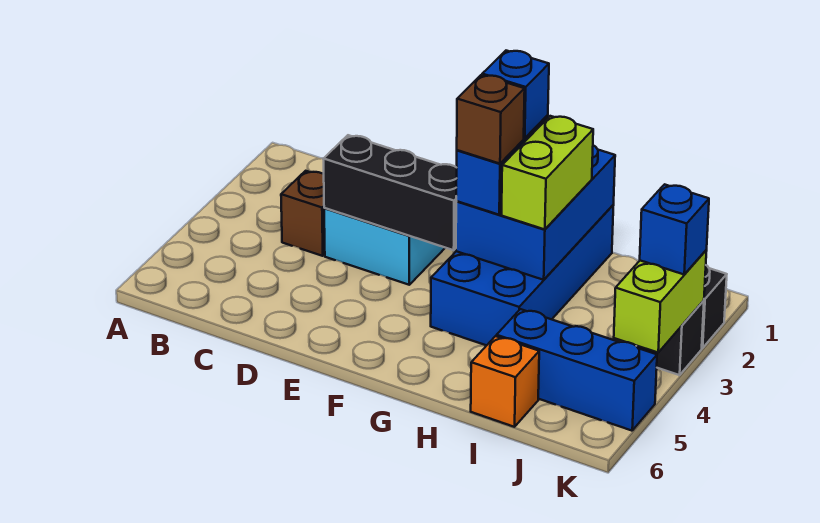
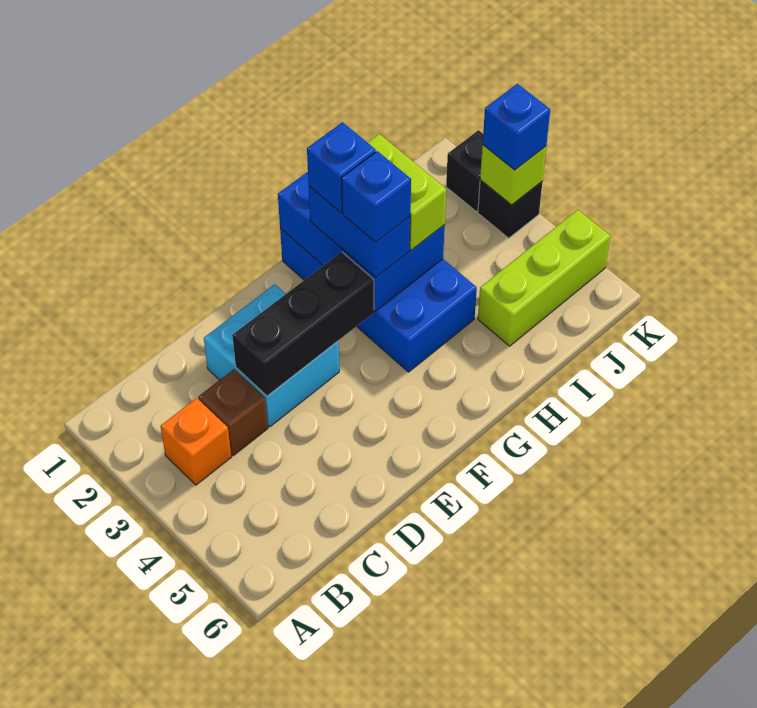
brown brick G3 level 4 -> blue brick G3 level 4
blue brick I5:K5 level 1 -> lime brick I5:K5 level 1
orange brick I6 level 1 -> orange brick B3 level 1
lime brick K3:K4 level 2 -> lime brick K3 level 2

